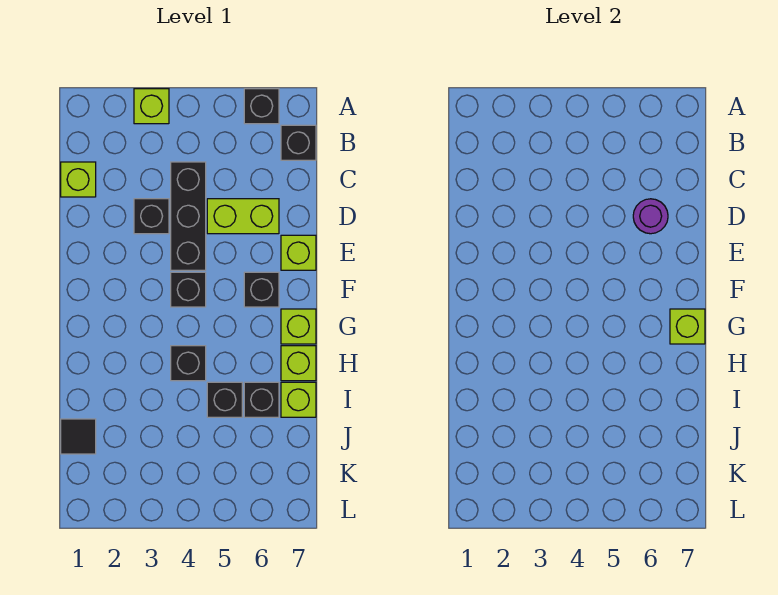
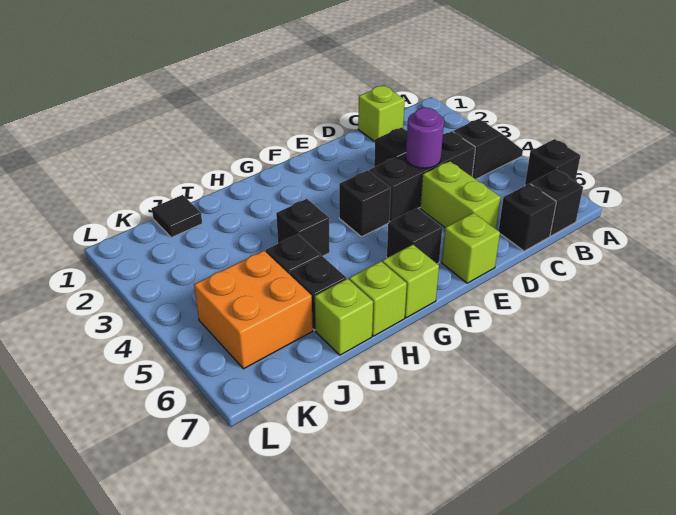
lime brick A3 level 1 -> none
none -> black slope A4:B4 level 1 top B
none -> black brick C7 level 1
purple round brick D6 level 2 -> purple round brick D4 level 2
lime brick G7 level 2 -> none
none -> orange brick J5:K6 level 1

